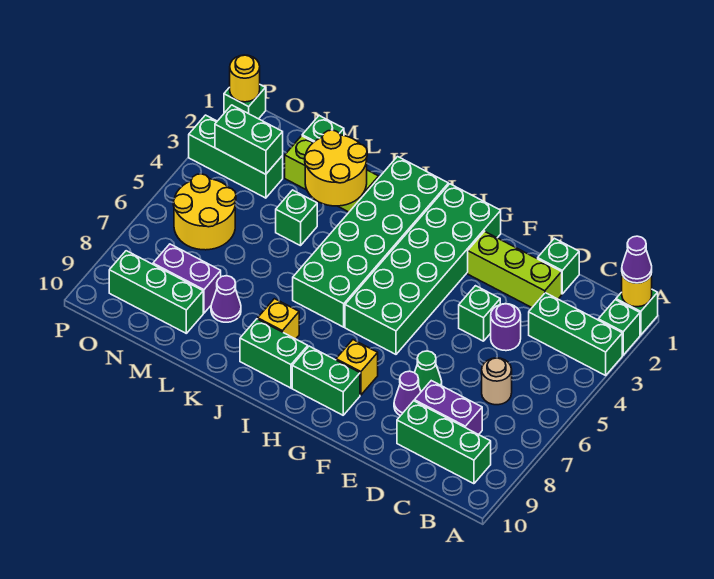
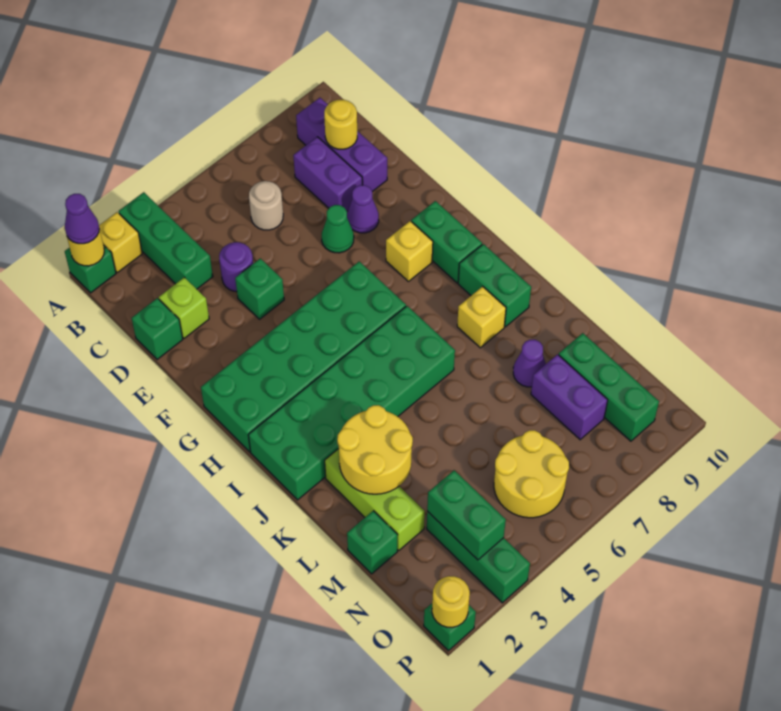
green brick A2 level 1 -> yellow brick A2 level 1
green brick B9:D9 level 1 -> purple brick B9:D9 level 1
none -> yellow round brick C9 level 2
lime brick D2:F2 level 1 -> lime brick D2 level 1
green brick L4 level 1 -> none

